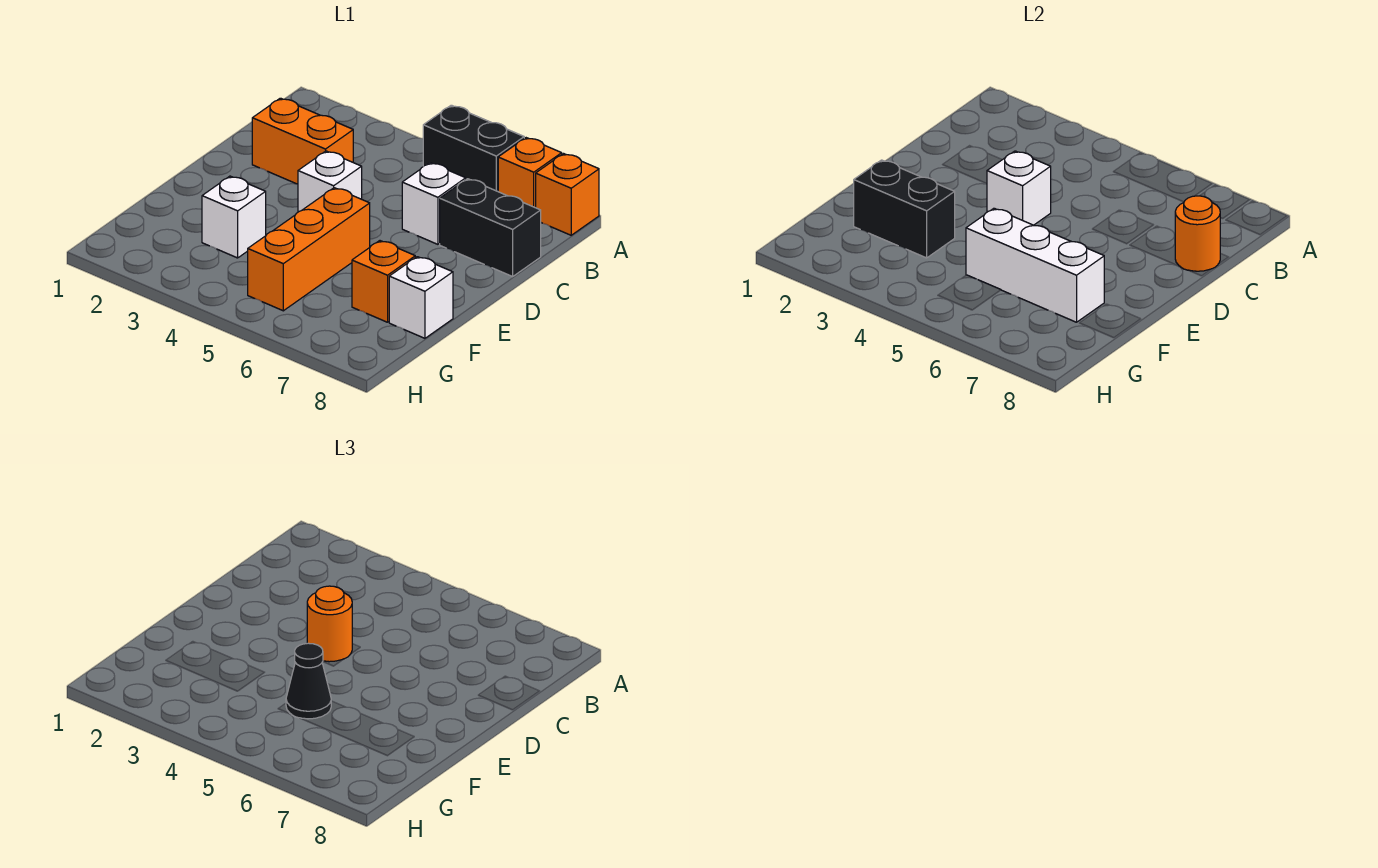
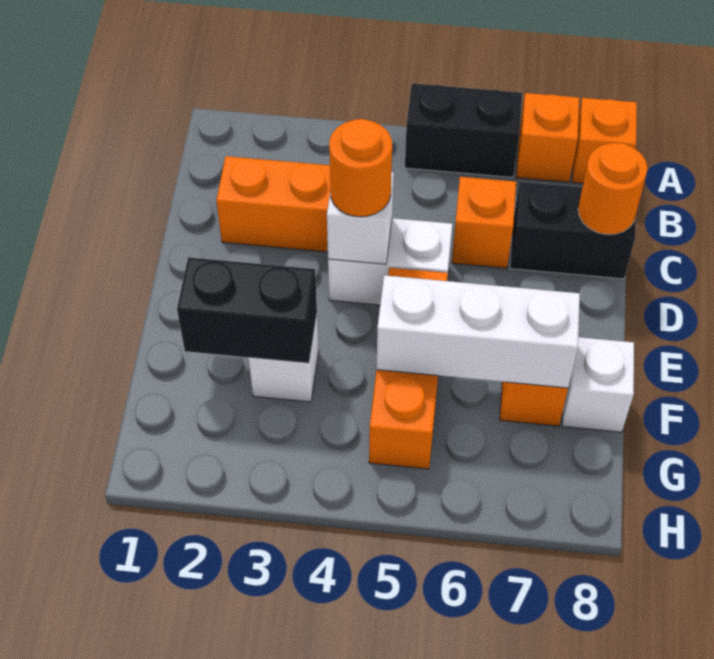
white brick C6 level 1 -> orange brick C6 level 1
white brick D4 level 1 -> white brick D4:D5 level 1
black cone F5 level 3 -> none

